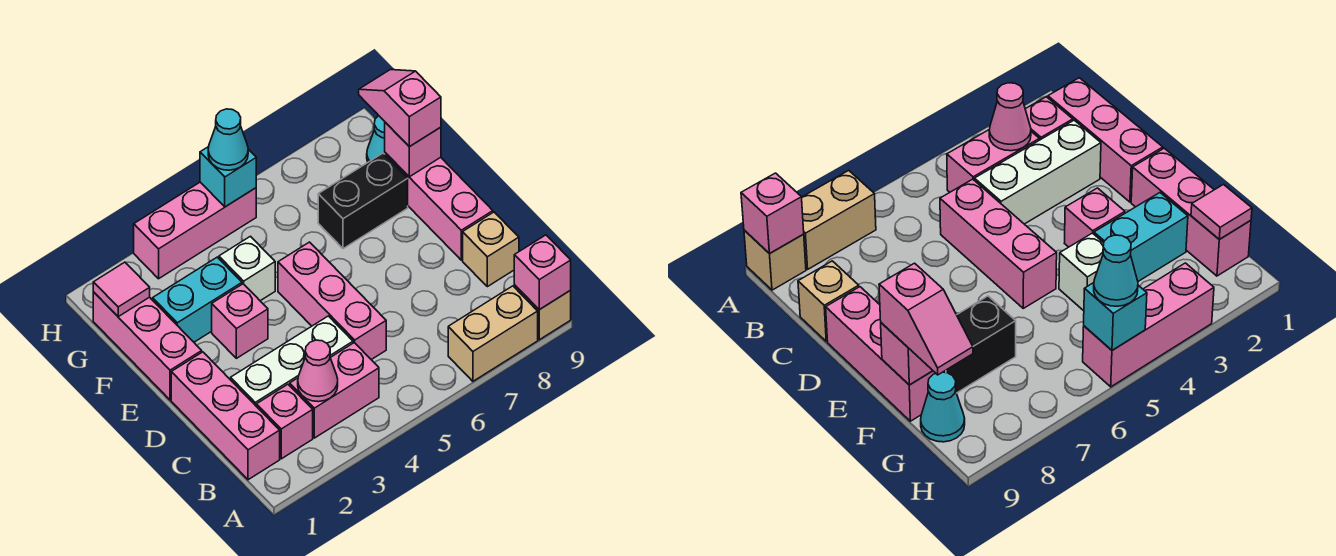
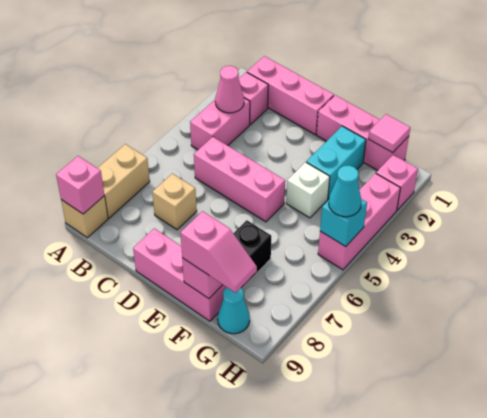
white brick C2:C4 level 1 -> none
tan brick C9 level 1 -> tan brick C7 level 1
pink brick E3 level 1 -> pink brick H2 level 1

